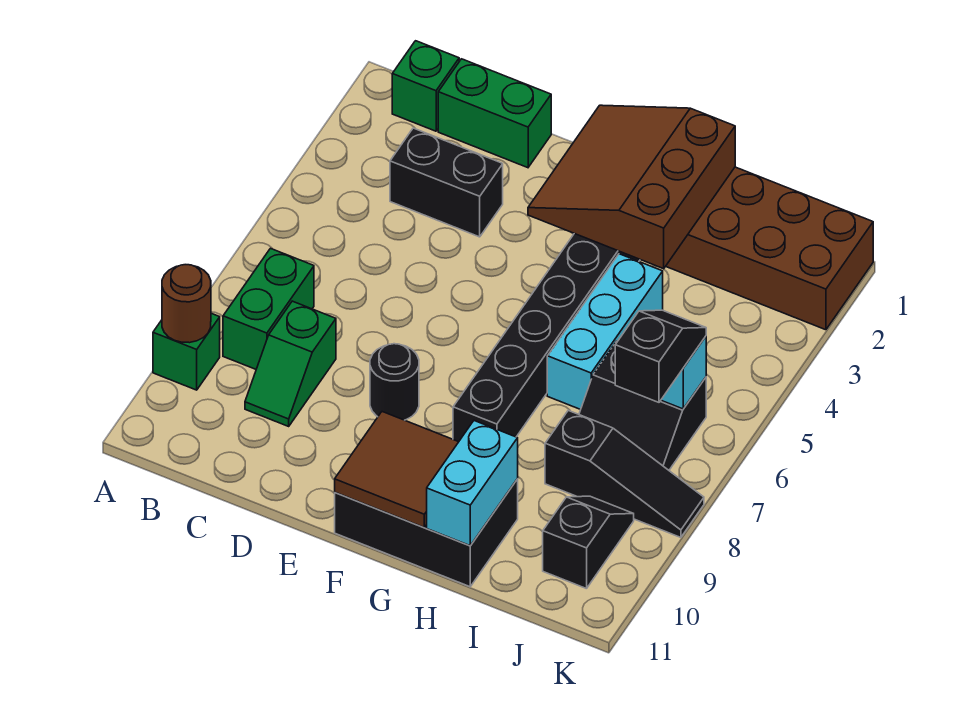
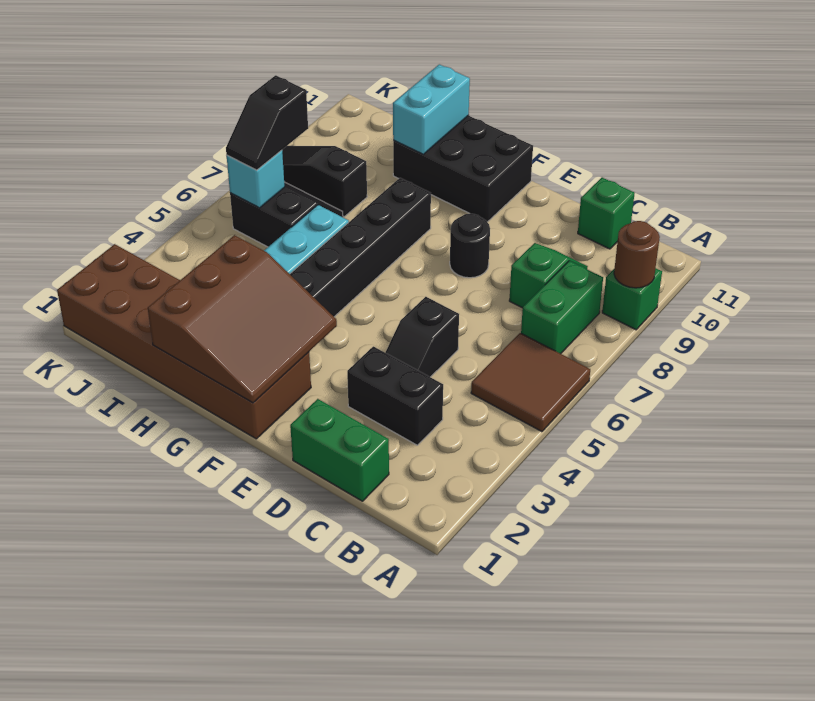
green brick B1 level 1 -> green brick C11 level 1
brown tile F10:G11 level 2 -> brown tile A5:B6 level 1
black slope J9:J10 level 1 top 10 -> black slope D4:D5 level 1 top 5

